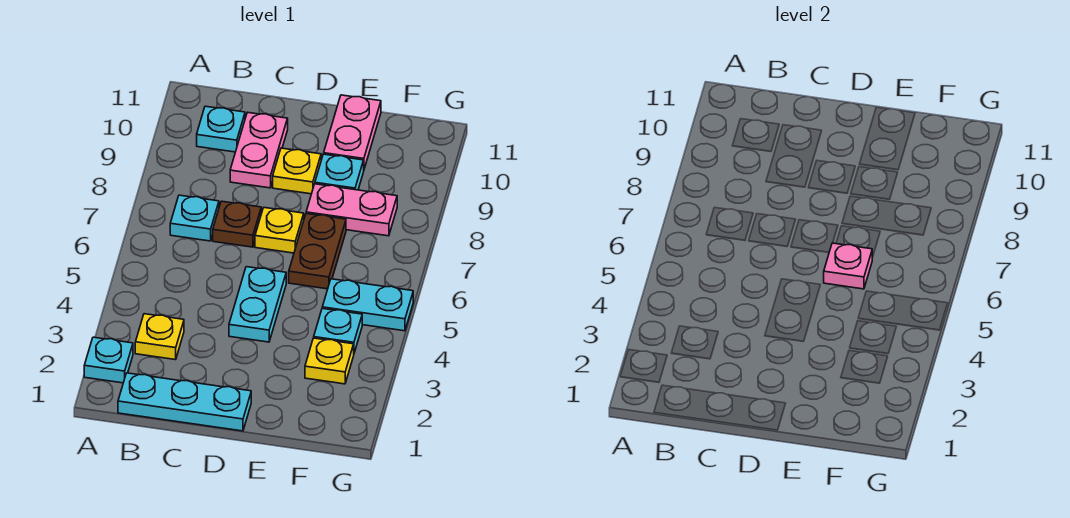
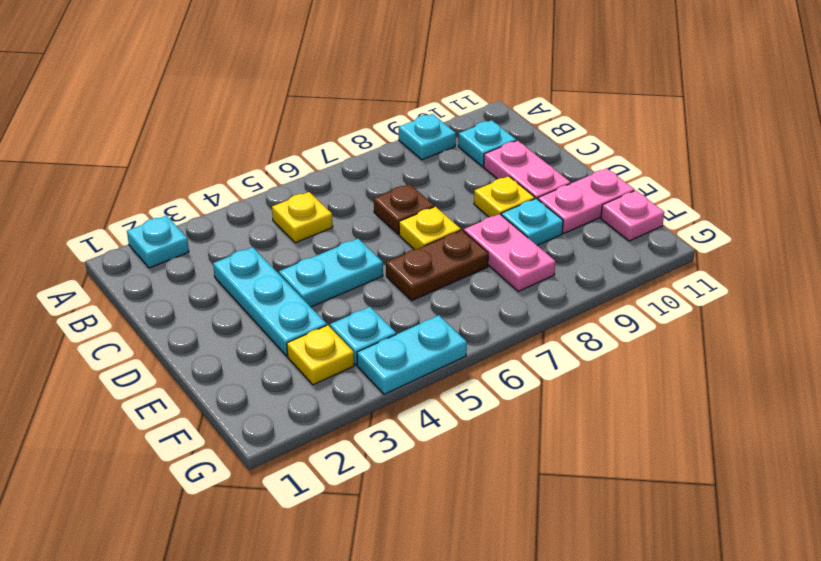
cyan plate B1:D1 level 1 -> cyan plate C3:E3 level 1
yellow plate B3 level 1 -> yellow plate B5 level 1
cyan plate B7 level 1 -> cyan plate A9 level 1
pink plate C9:C10 level 1 -> pink plate C10:D10 level 1
pink plate E6 level 2 -> pink plate F11 level 1
cyan plate F5:G5 level 1 -> cyan plate G4:G5 level 1

